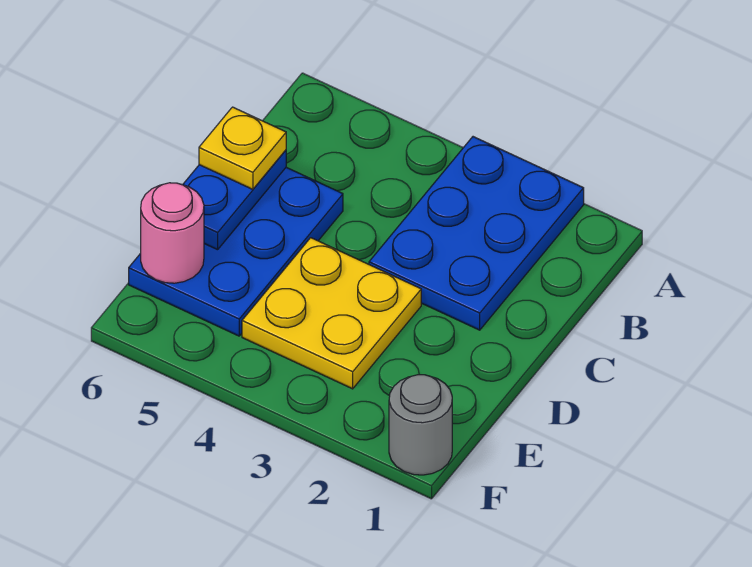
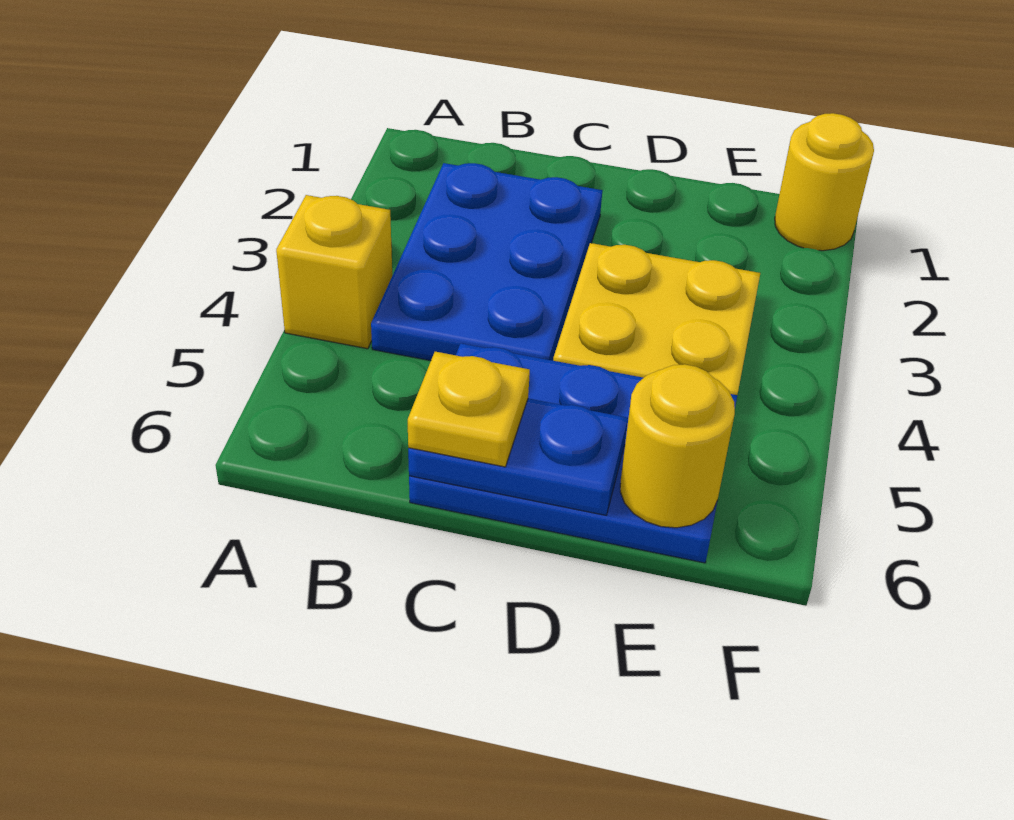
blue plate A2:C3 level 1 -> blue plate B2:C4 level 1
none -> yellow brick A4 level 1
pink round brick E6 level 2 -> yellow round brick E6 level 2
grey round brick F1 level 1 -> yellow round brick F1 level 1

